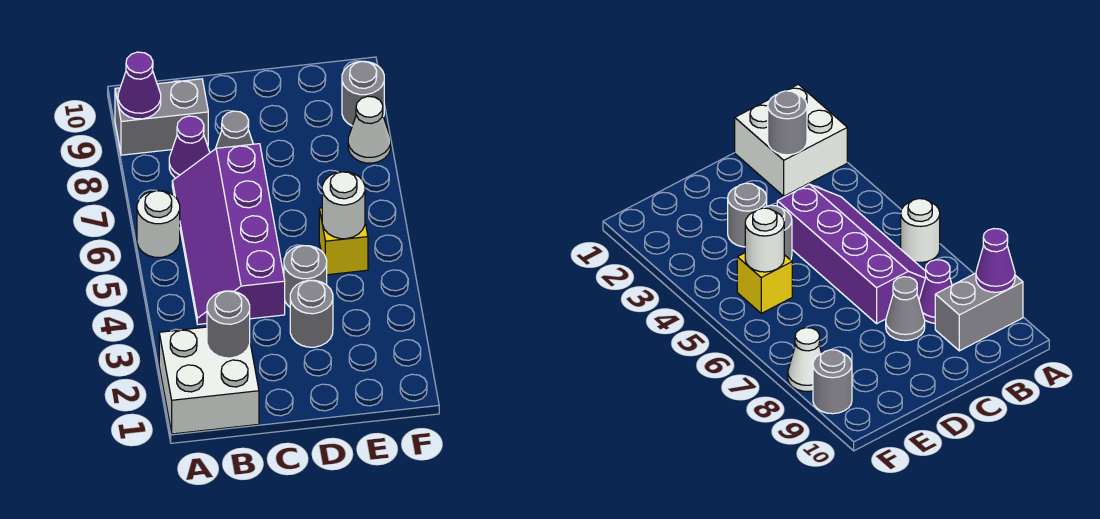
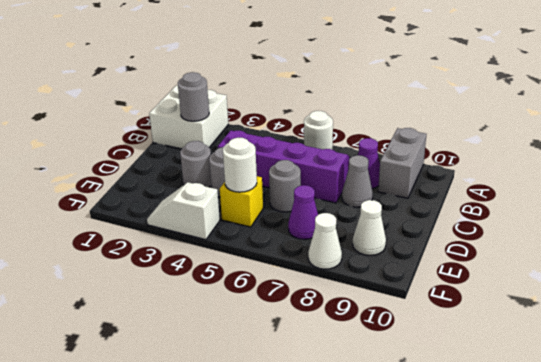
purple cone A9 level 2 -> purple cone E7 level 1
none -> white cone E9 level 1
none -> white slope F3:F4 level 1 top 4
grey round brick F9 level 1 -> grey round brick D6 level 1

